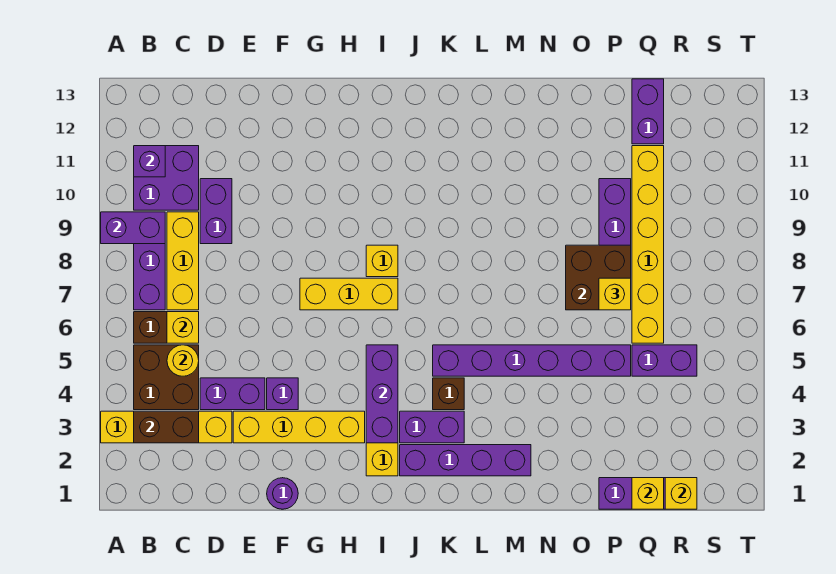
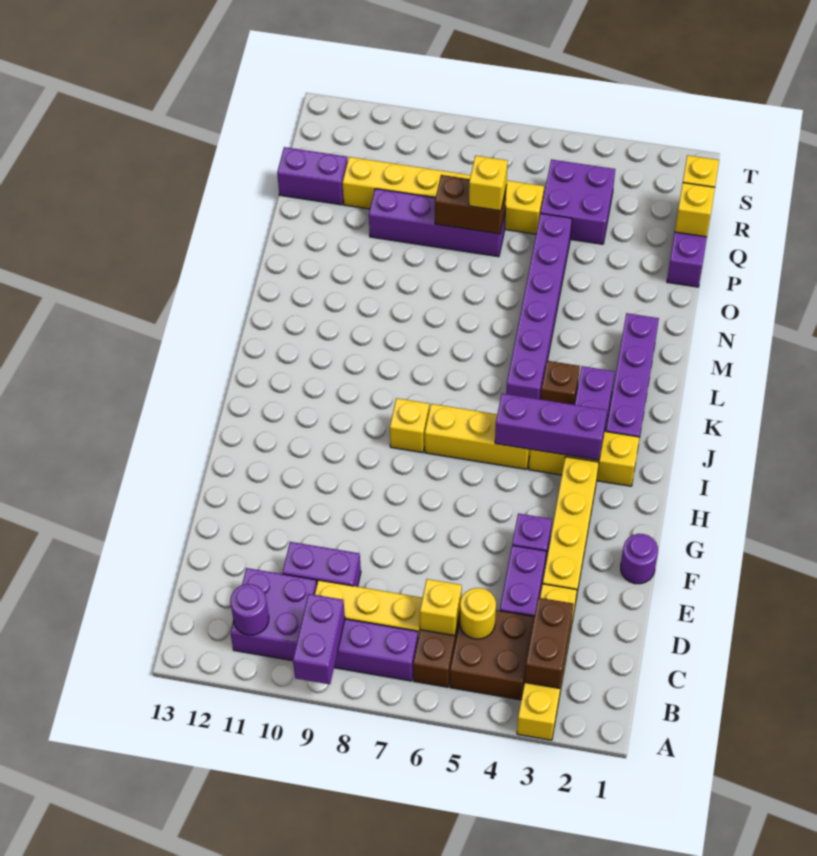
purple brick B11 level 2 -> purple round brick B11 level 2
yellow brick G7:I7 level 1 -> yellow brick I5:I7 level 1
brown brick O7:P8 level 2 -> brown brick P7:P8 level 2
purple brick Q5:R5 level 1 -> purple brick Q4:R5 level 1

